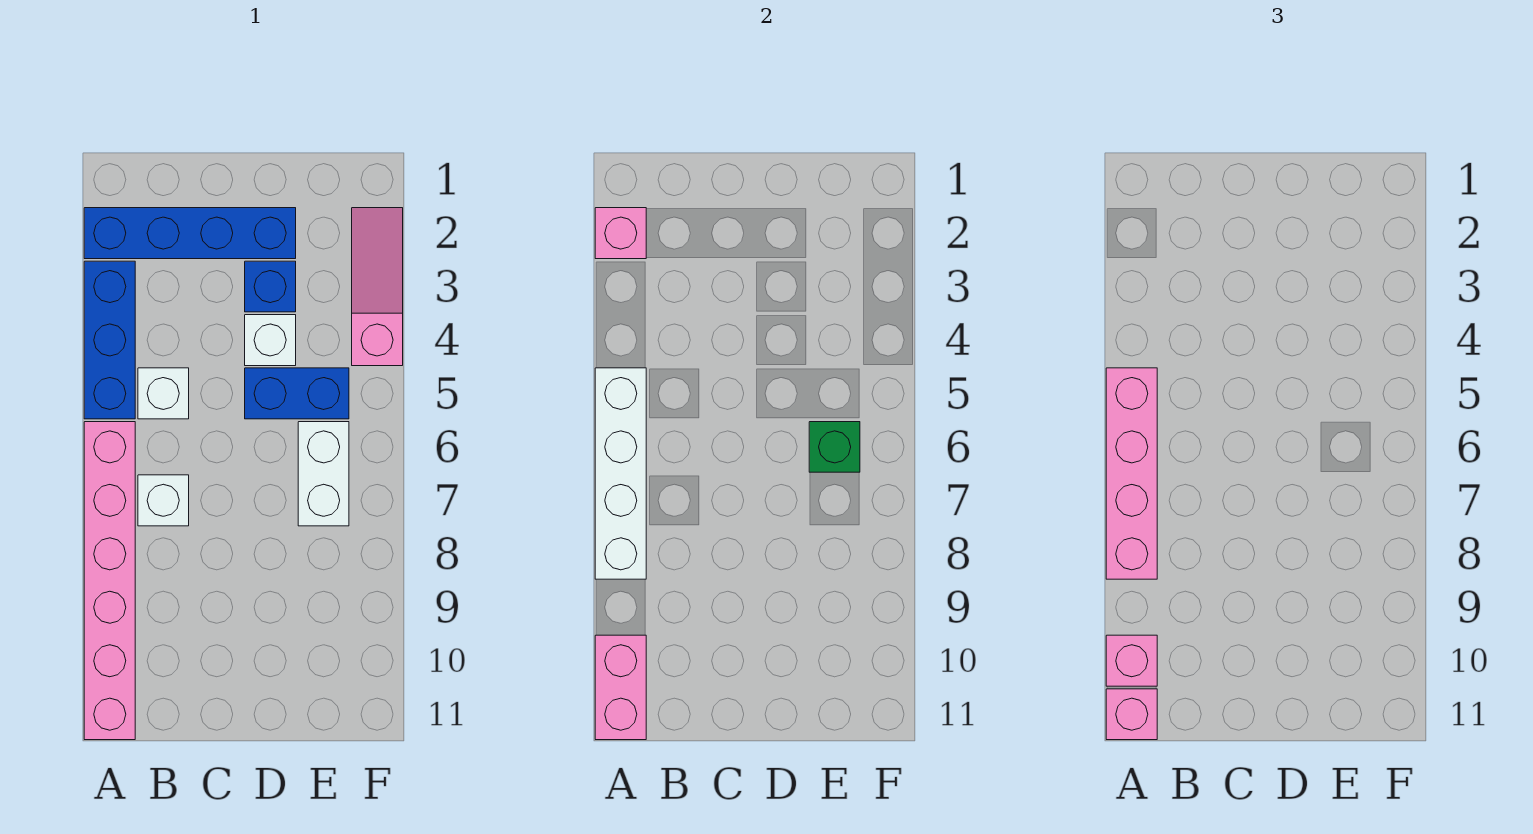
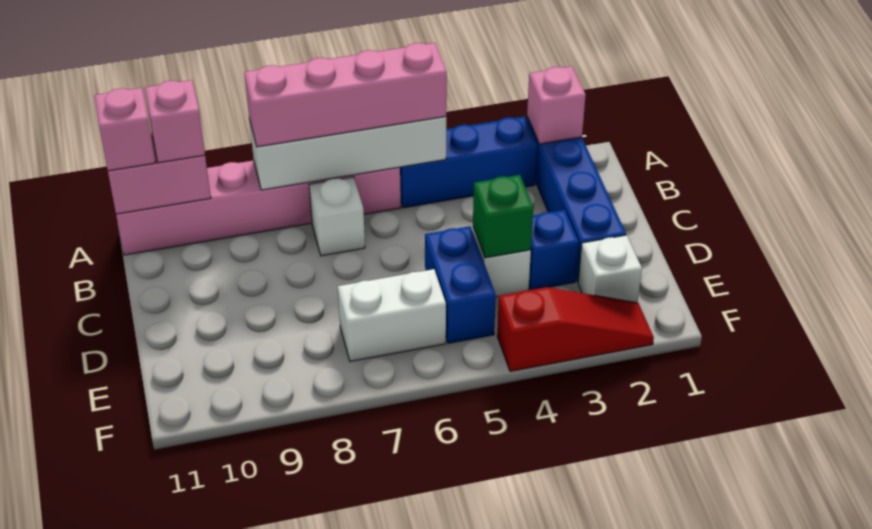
white brick B5 level 1 -> white brick E2 level 1
green brick E6 level 2 -> green brick D4 level 2
pink slope F2:F4 level 1 top 4 -> red slope F2:F4 level 1 top 4

